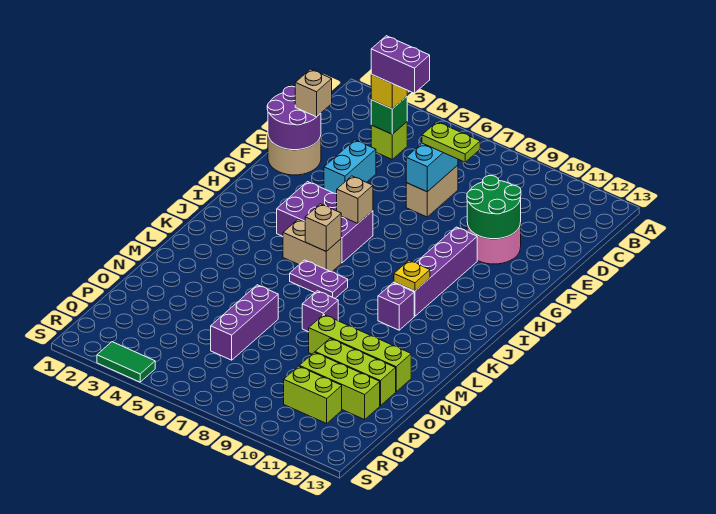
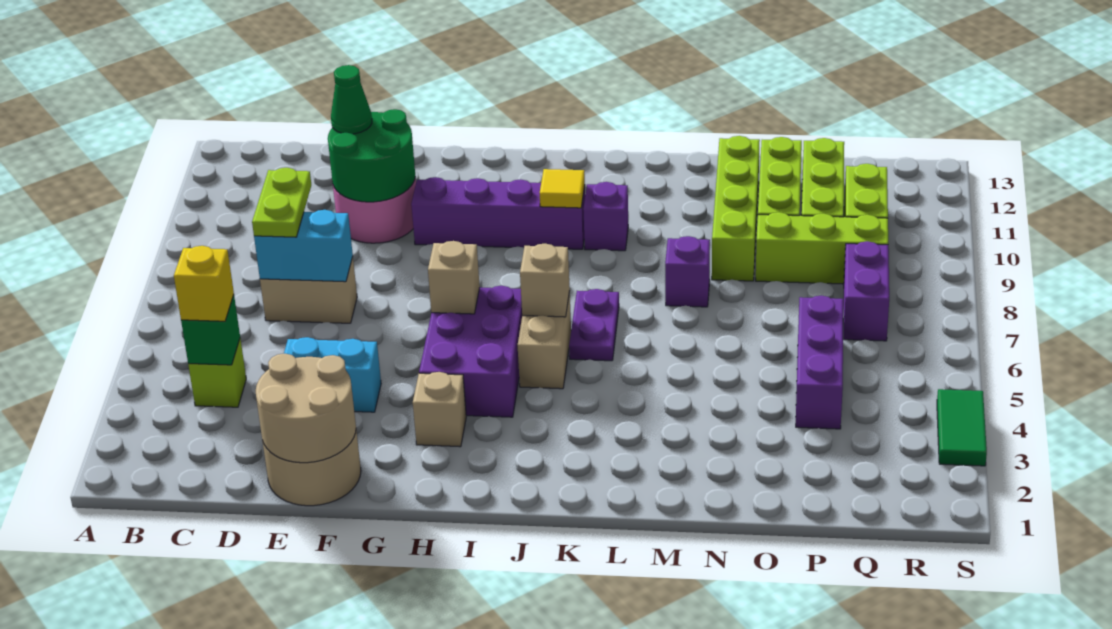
purple brick C4:C5 level 4 -> purple brick Q7:Q8 level 1
purple round brick E1:F2 level 2 -> tan round brick E1:F2 level 2
tan brick E2 level 3 -> tan brick H3 level 1
none -> green cone E11 level 3
yellow plate J10 level 2 -> yellow tile J10 level 2
purple brick N6:P6 level 1 -> purple brick P4:P6 level 1
none -> lime brick O9:Q9 level 1

